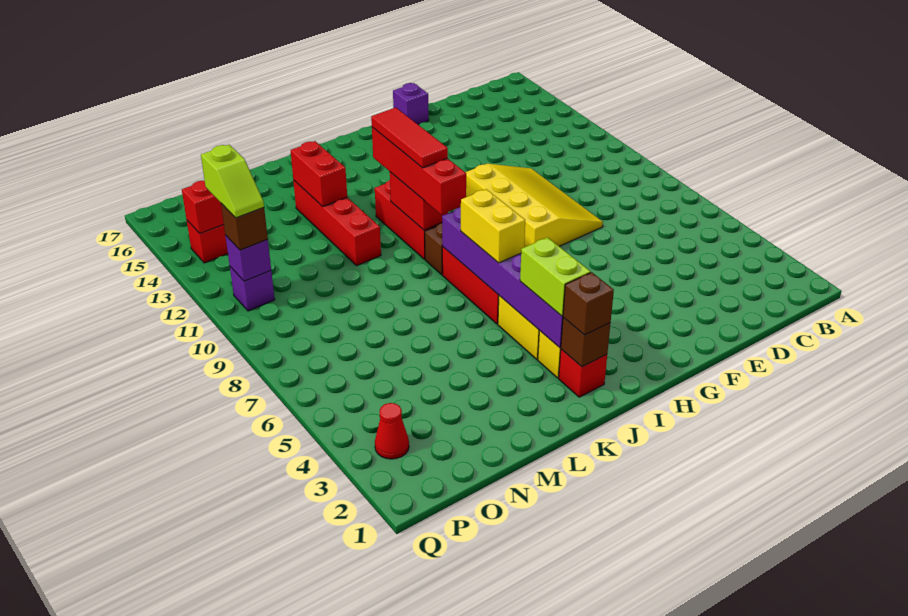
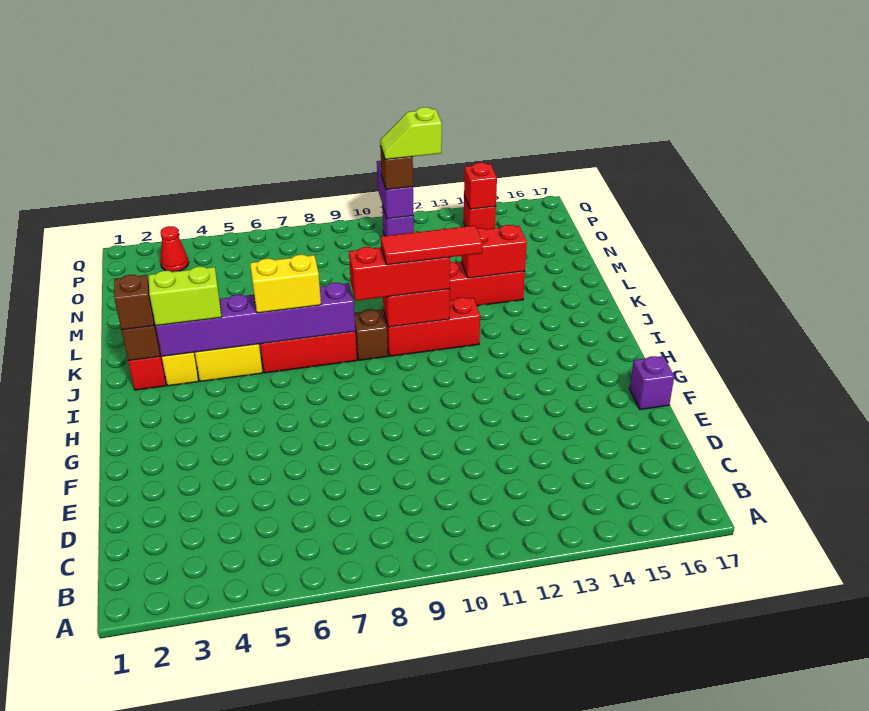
yellow slope E8:G11 level 1 top G -> none
red brick J9:J12 level 3 -> red brick J9:J11 level 3
purple brick P11 level 2 -> purple brick P11:Q11 level 2

